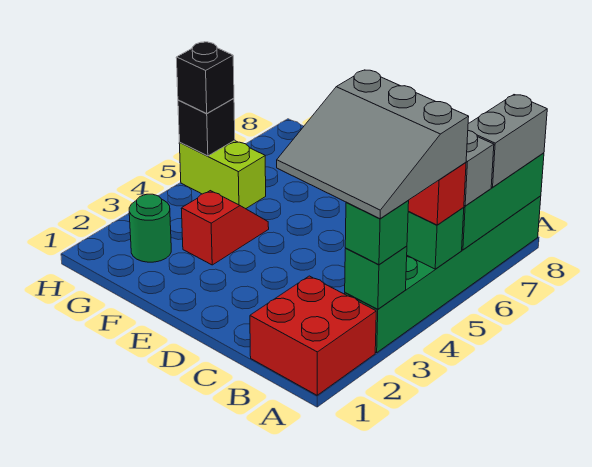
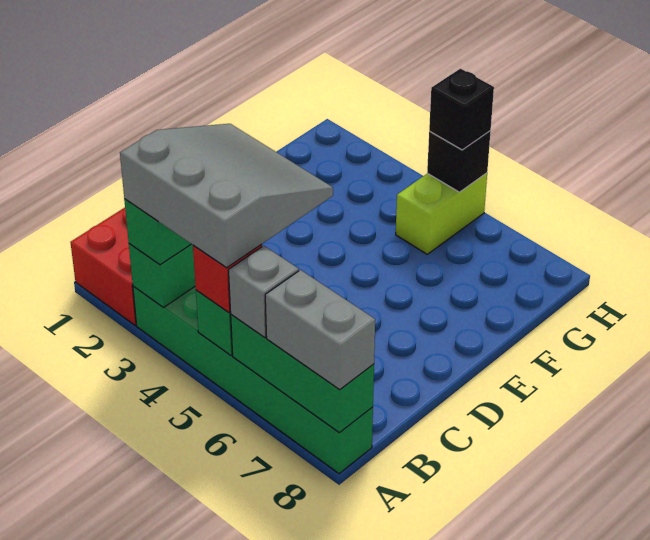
grey slope A3:C5 level 4 top 5 -> grey slope A3:C5 level 4 top A
red slope F3:F4 level 1 top 3 -> none
green round brick G2 level 1 -> none

